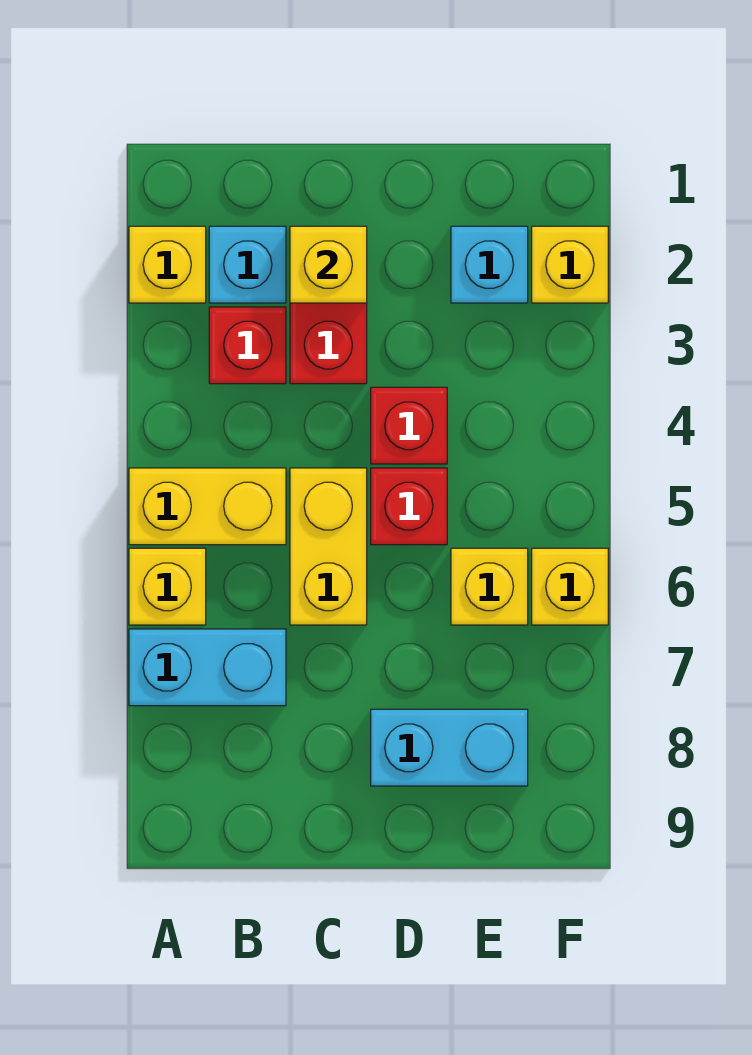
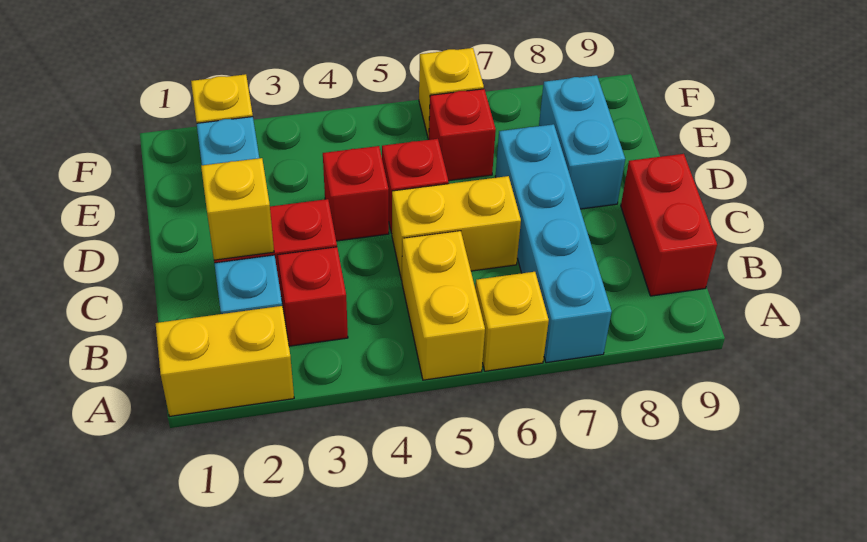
yellow brick A2 level 1 -> yellow brick A1:A2 level 1
cyan brick A7:B7 level 1 -> cyan brick A7:D7 level 1
none -> red brick B9:C9 level 1
yellow brick E6 level 1 -> red brick E6 level 1

